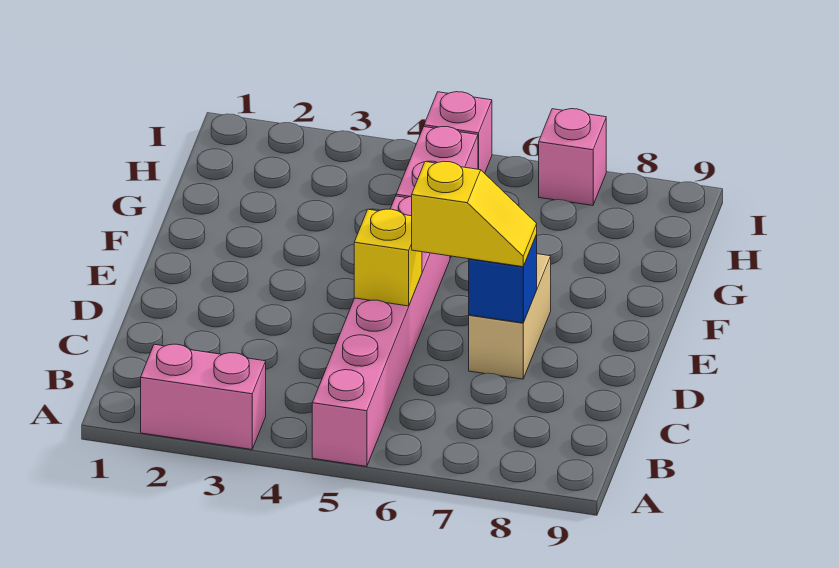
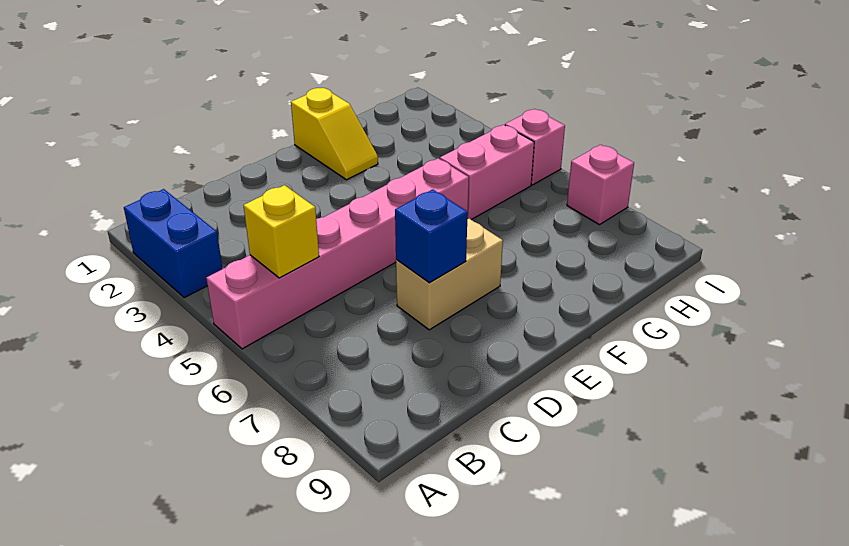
pink brick A2:A3 level 1 -> blue brick A2:A3 level 1
yellow brick D5 level 2 -> yellow brick B5 level 2
yellow slope D6:D7 level 3 top 6 -> yellow slope F1:F2 level 1 top 1

